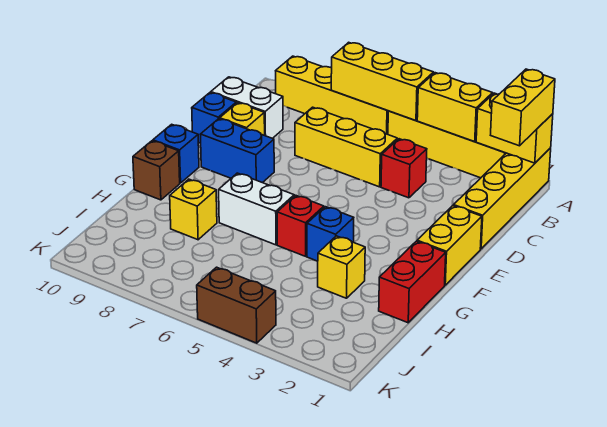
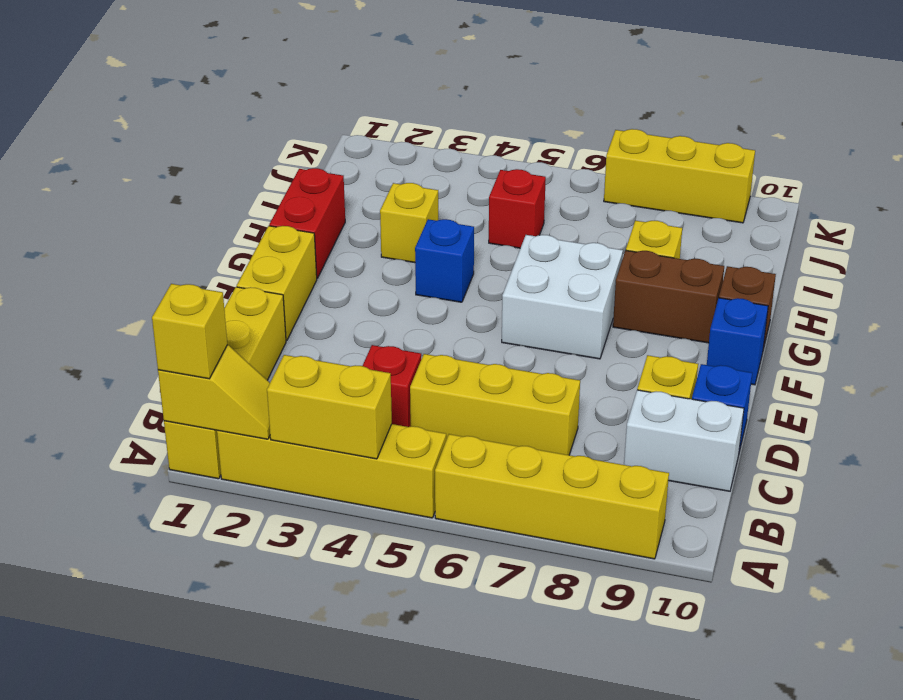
yellow brick A1:A2 level 2 -> yellow slope A1:A2 level 2 top 1
yellow brick A1:B1 level 3 -> yellow brick A1 level 3
yellow brick A5:A7 level 2 -> yellow brick K7:K9 level 1
blue brick E8:E9 level 1 -> none
red brick G5 level 1 -> red brick I5 level 1
white brick G6:G7 level 1 -> white brick F6:G7 level 1
brown brick K4:K5 level 1 -> brown brick G8:G9 level 1

